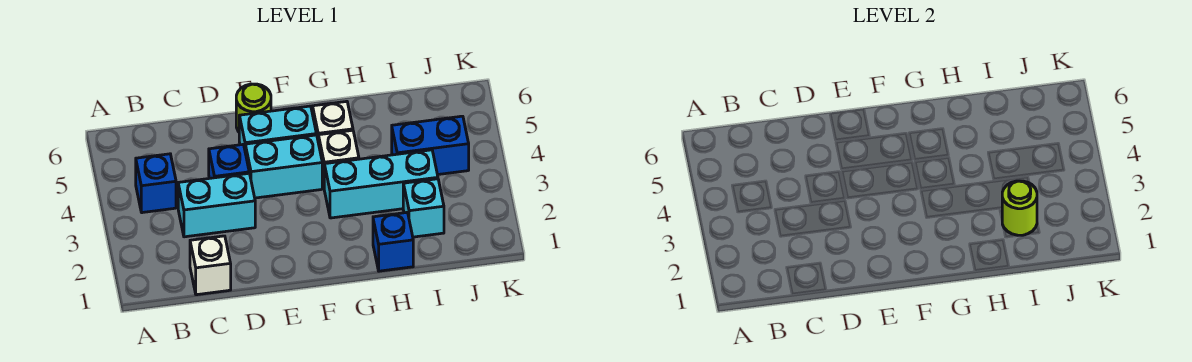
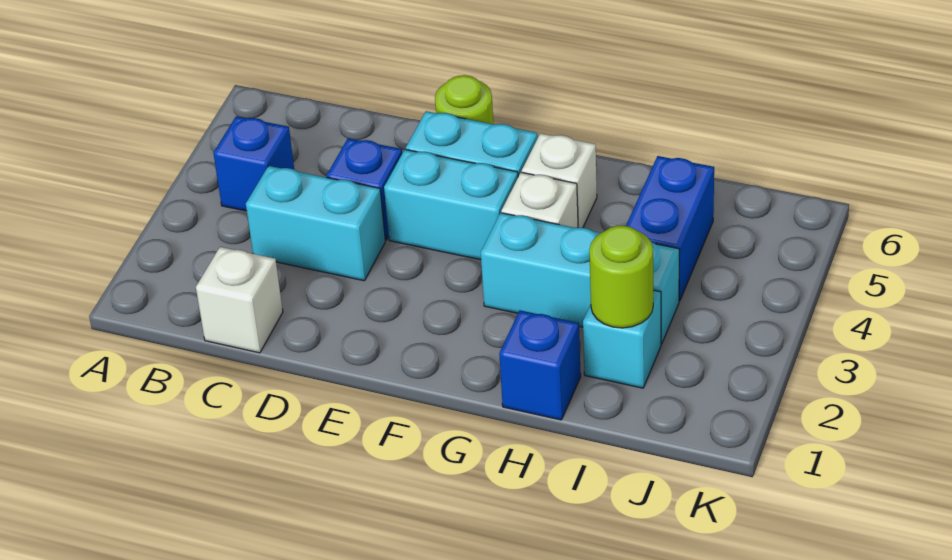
blue brick I4:J4 level 1 -> blue brick I4:I5 level 1

